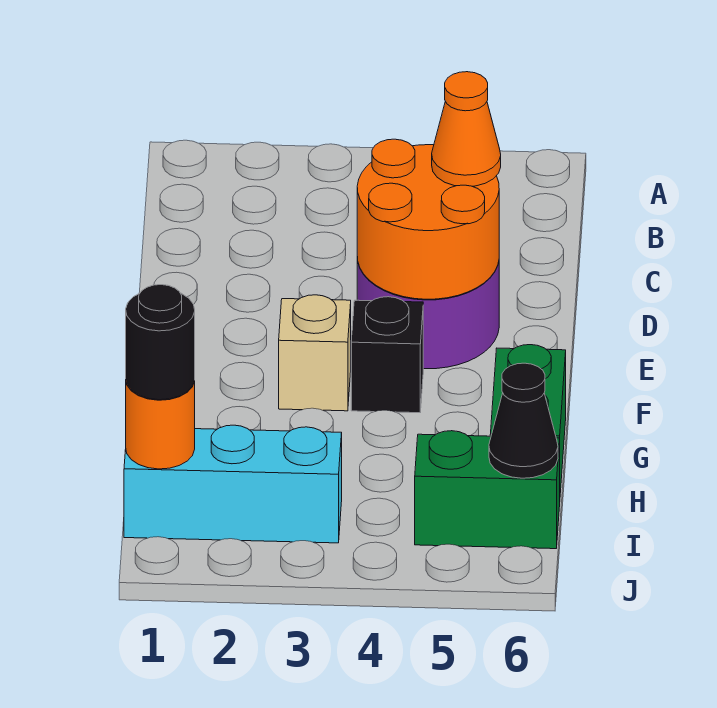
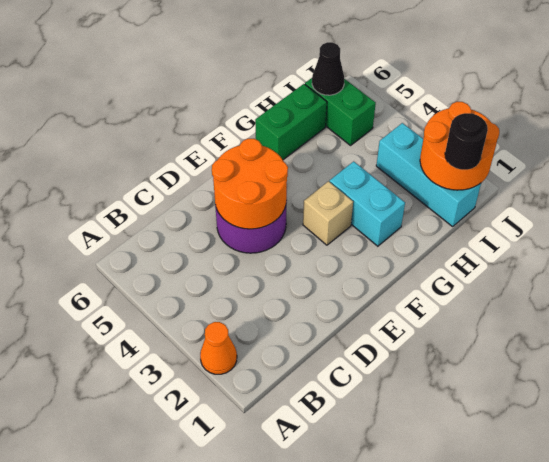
orange cone D5 level 3 -> orange cone A2 level 1
black brick F4 level 1 -> none
none -> cyan brick G2:G3 level 1
orange round brick I1 level 2 -> orange round brick I1:J2 level 2

